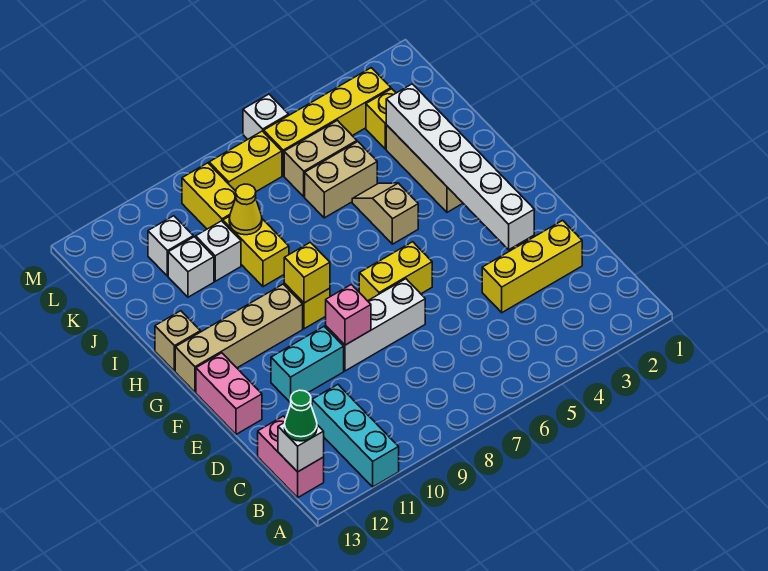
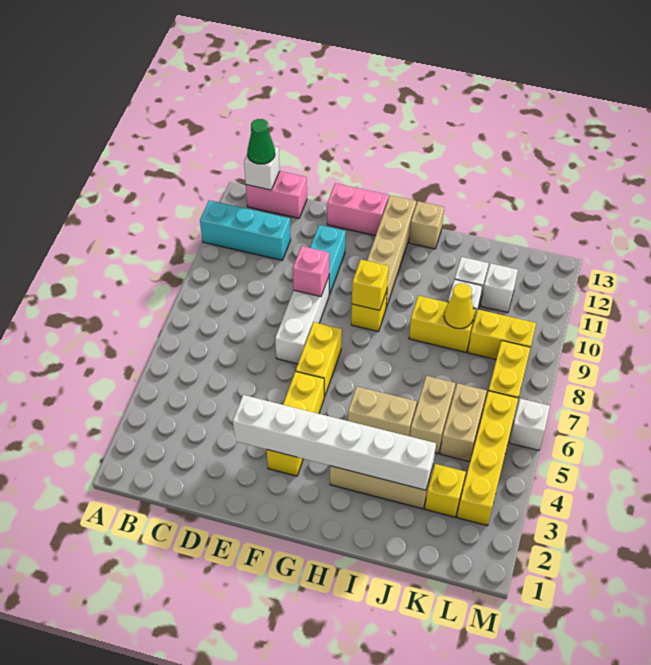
yellow brick D2:D4 level 1 -> yellow brick F3:F5 level 1
tan slope H5:I5 level 1 top H -> tan brick H5:I5 level 1

